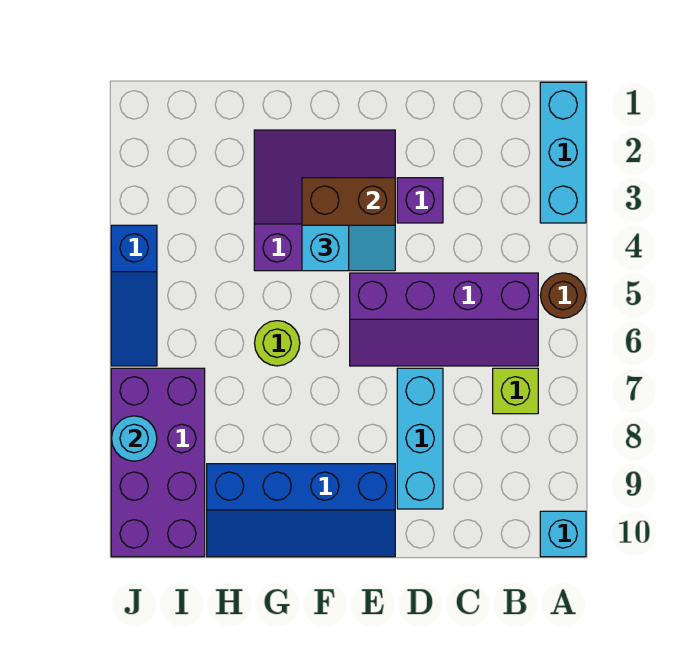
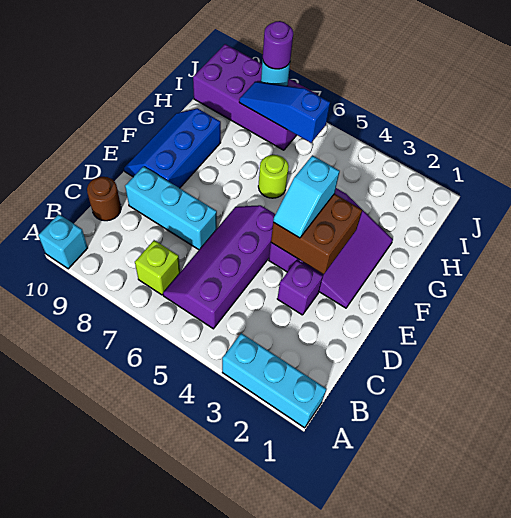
brown round brick A5 level 1 -> brown round brick C10 level 1
blue slope E9:H10 level 1 top 9 -> blue slope E9:G10 level 1 top 9
blue slope J4:J6 level 1 top 4 -> blue slope I6:I8 level 2 top 6
none -> purple round brick J8 level 3

